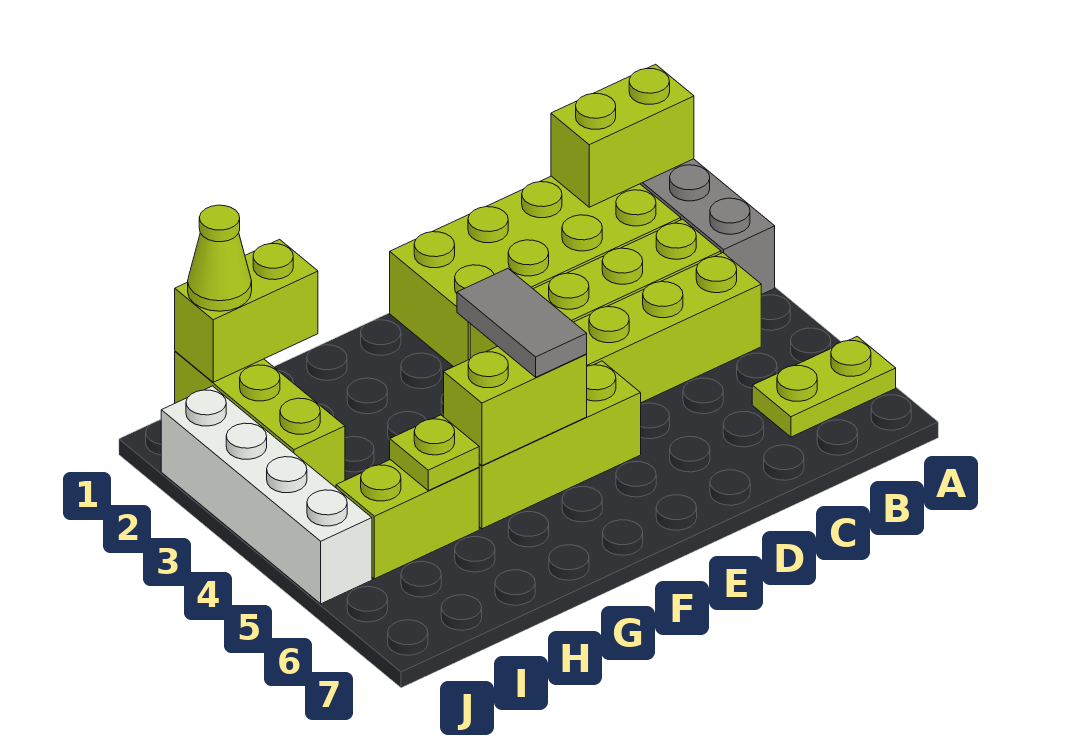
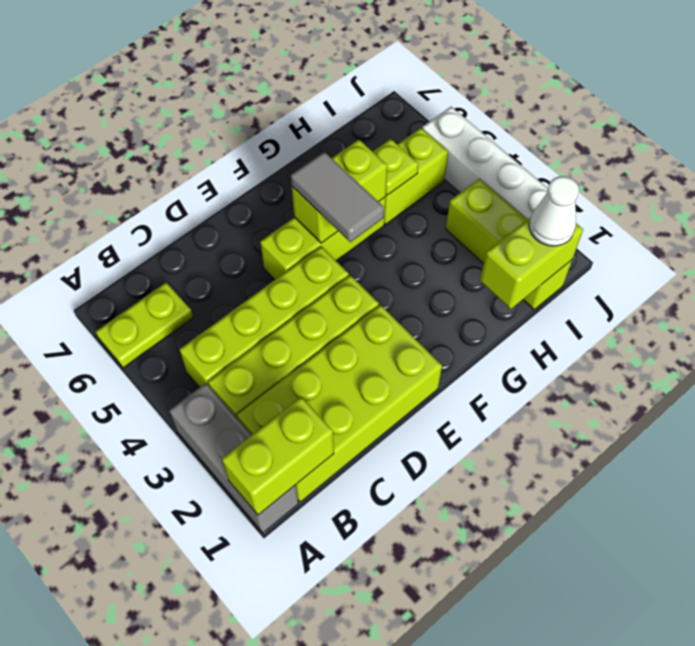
lime cone I1 level 3 -> white cone I1 level 3

